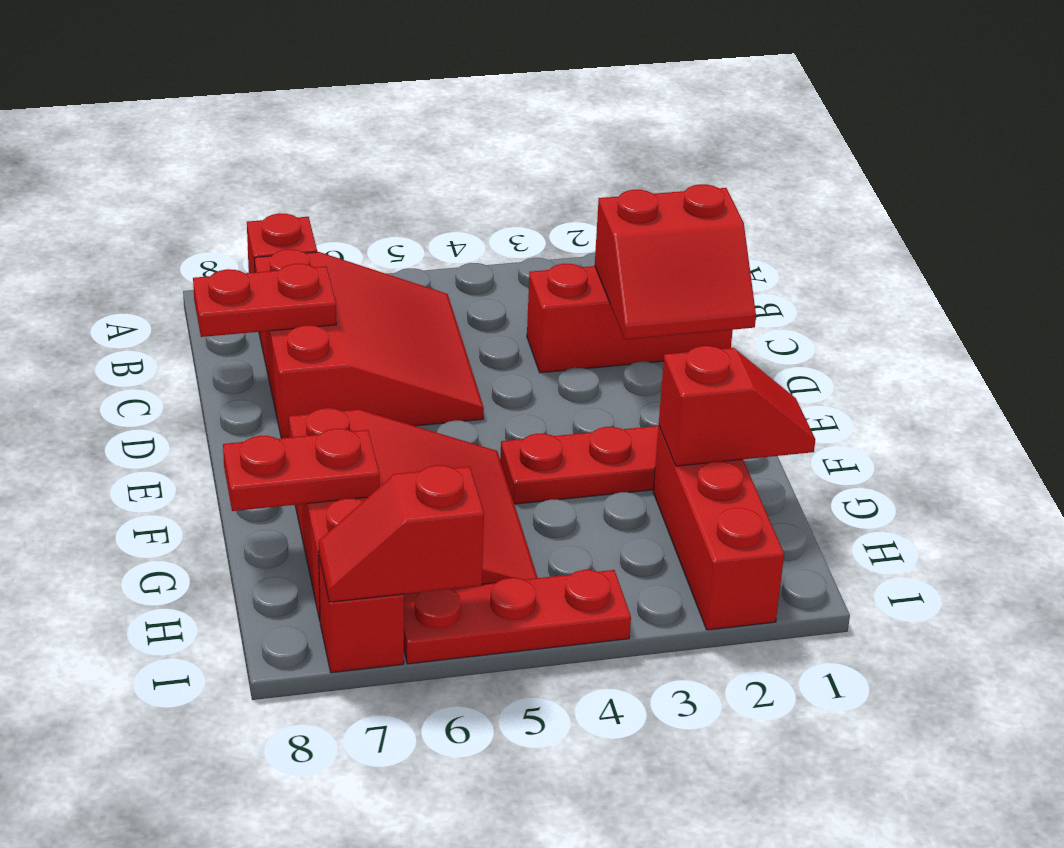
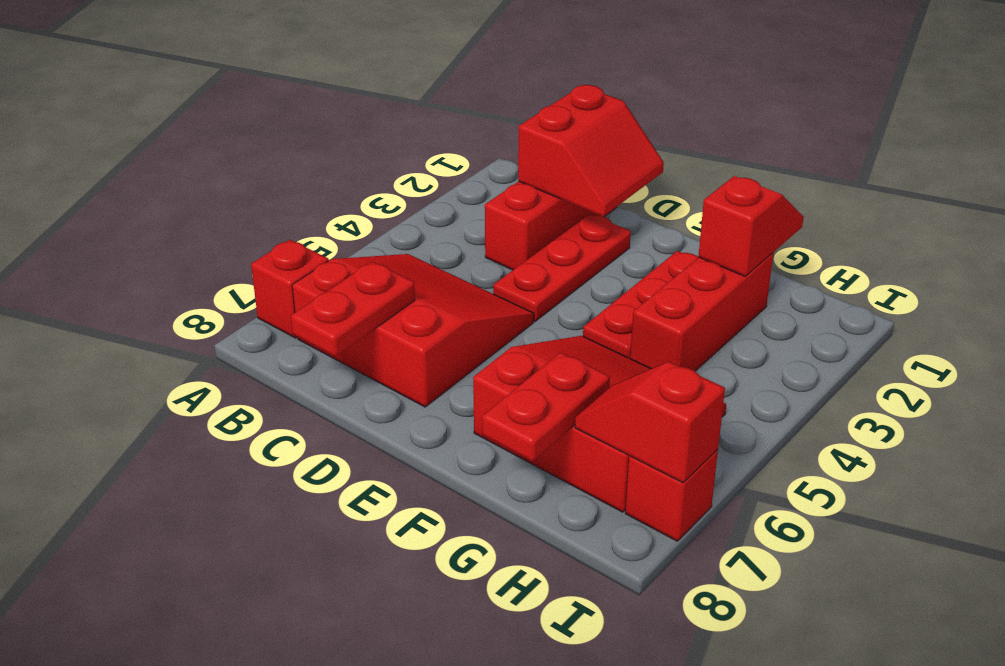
red brick G2:I2 level 1 -> red brick G2:G4 level 1
red plate I4:I6 level 1 -> red plate D2:D4 level 1
red slope I6:I7 level 2 top 6 -> red slope H7:I7 level 2 top I

